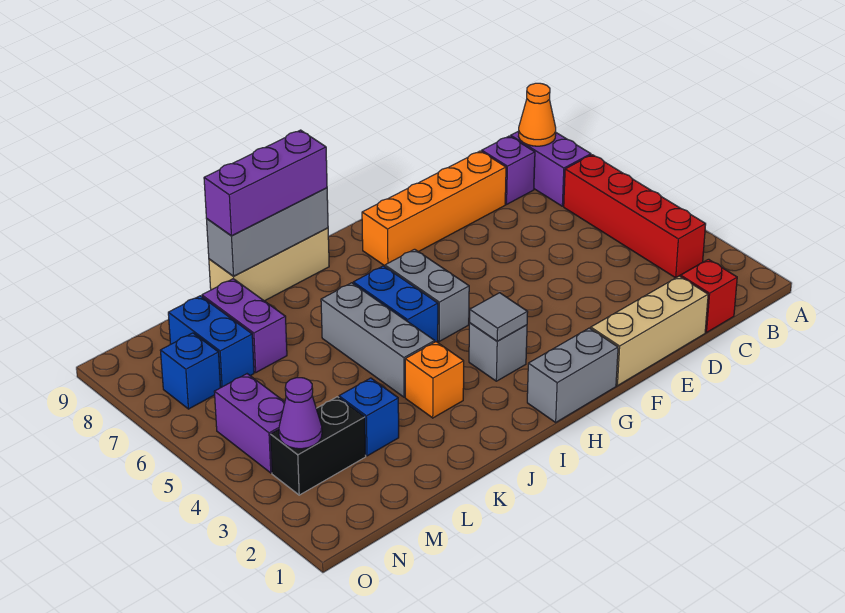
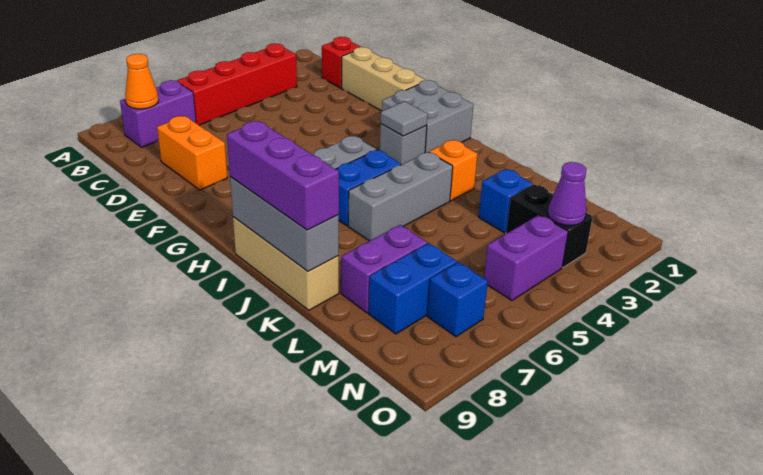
purple brick C8 level 1 -> none
orange brick D8:G8 level 1 -> orange brick D8:E8 level 1
grey brick G1:H1 level 1 -> grey brick G1:H2 level 1

